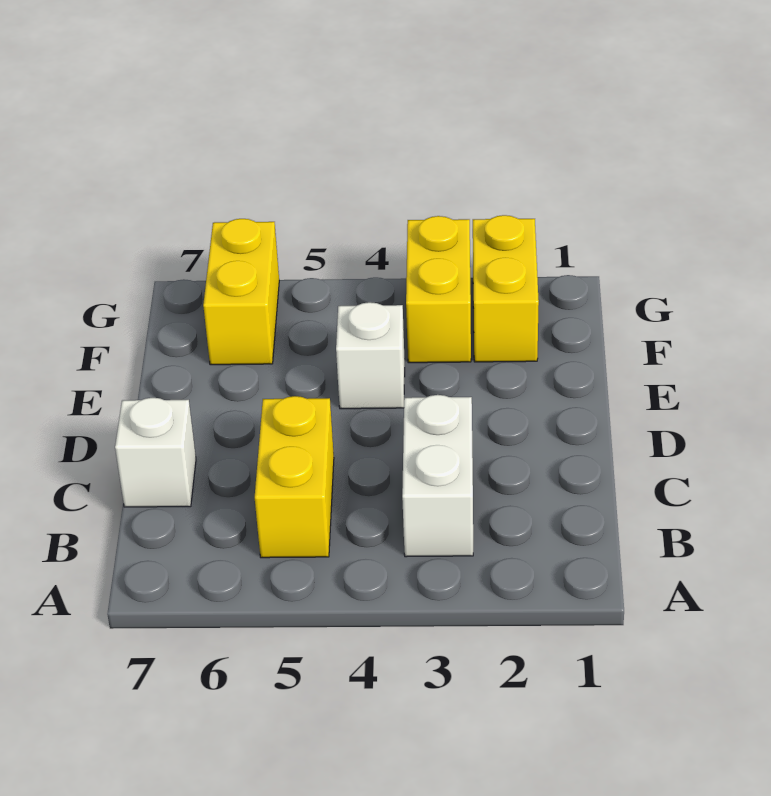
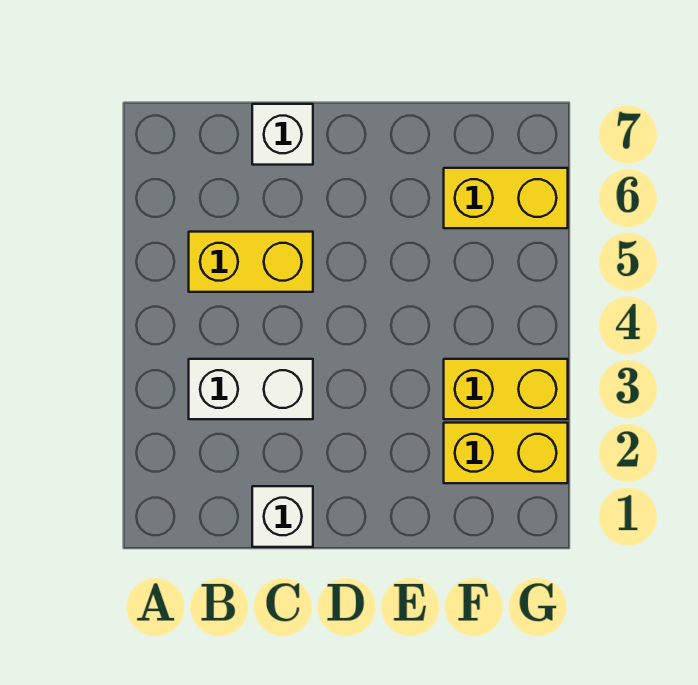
white brick E4 level 1 -> white brick C1 level 1

